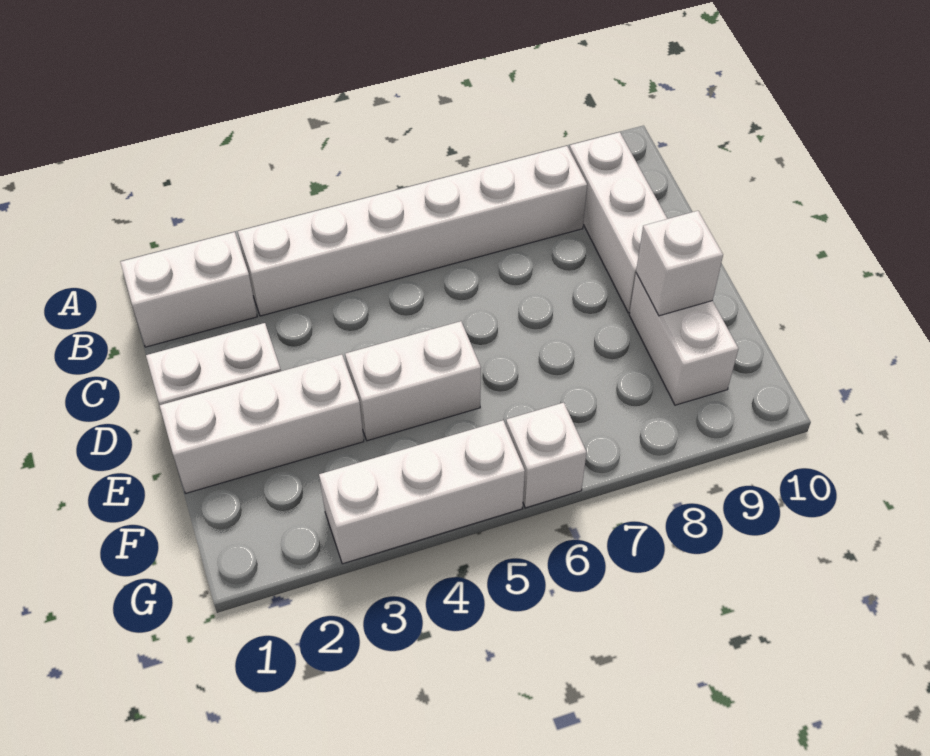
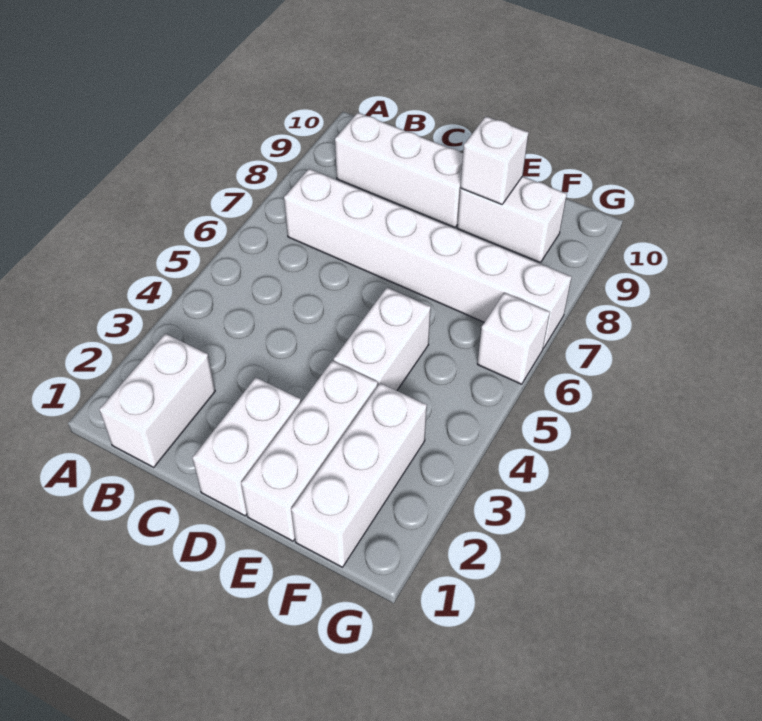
white brick B3:B8 level 1 -> white brick B7:G7 level 1
white brick G3:G5 level 1 -> white brick F1:F3 level 1

